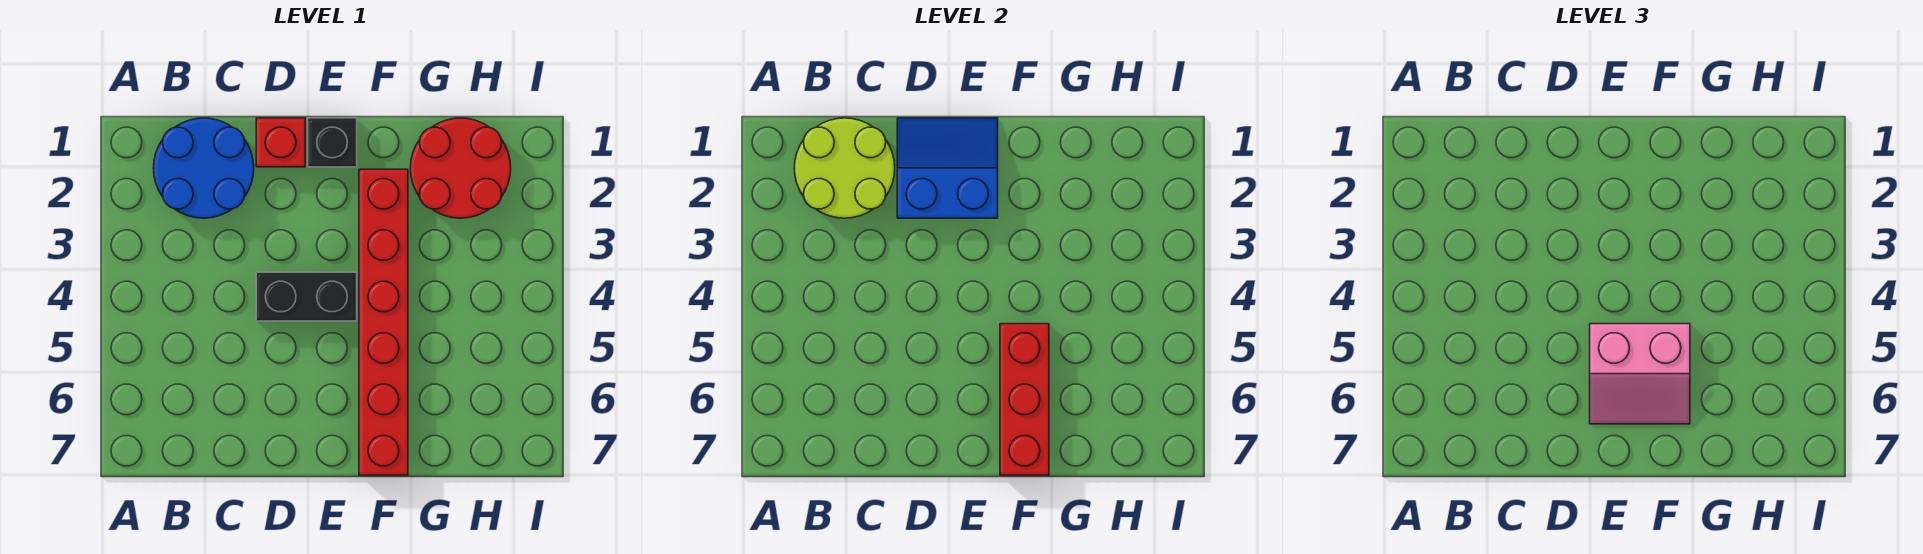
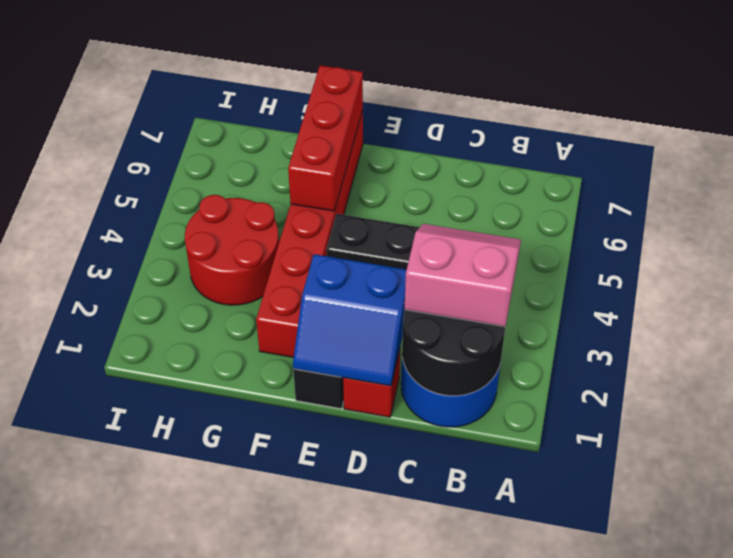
lime round brick B1:C2 level 2 -> black round brick B1:C2 level 2
pink slope E5:F6 level 3 top 5 -> pink slope B2:C3 level 3 top 2
red round brick G1:H2 level 1 -> red round brick G3:H4 level 1

